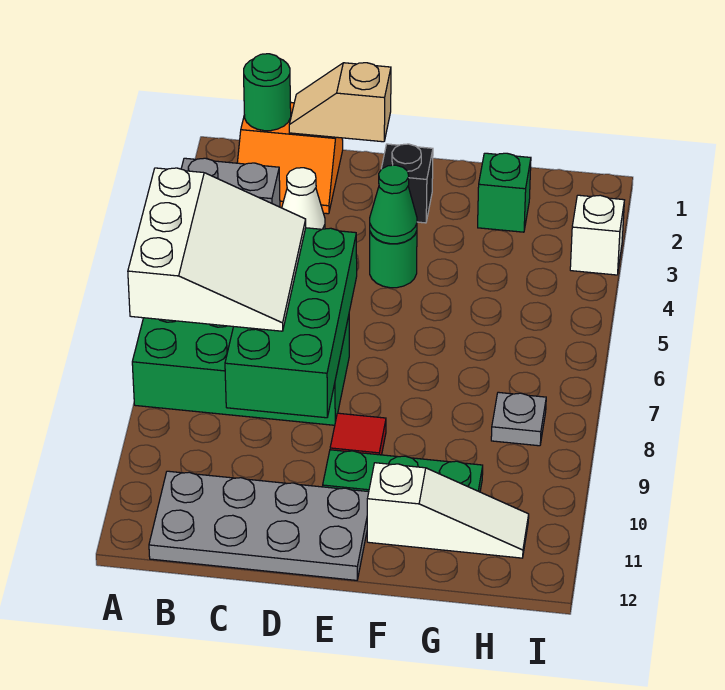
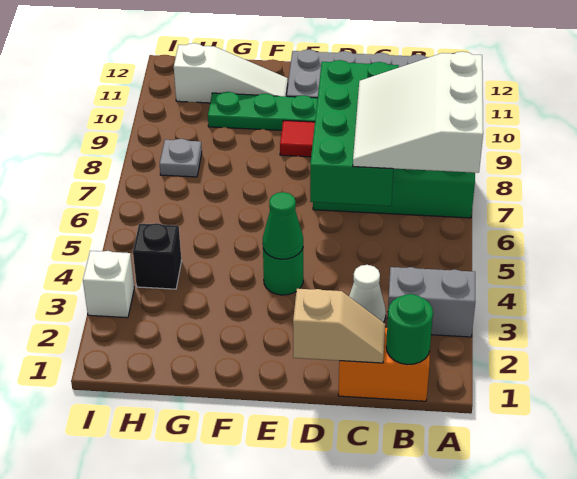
black brick E2 level 1 -> black brick H4 level 1
white slope F11:H11 level 1 top F -> white slope F11:H11 level 1 top H
green brick G2 level 1 -> none

